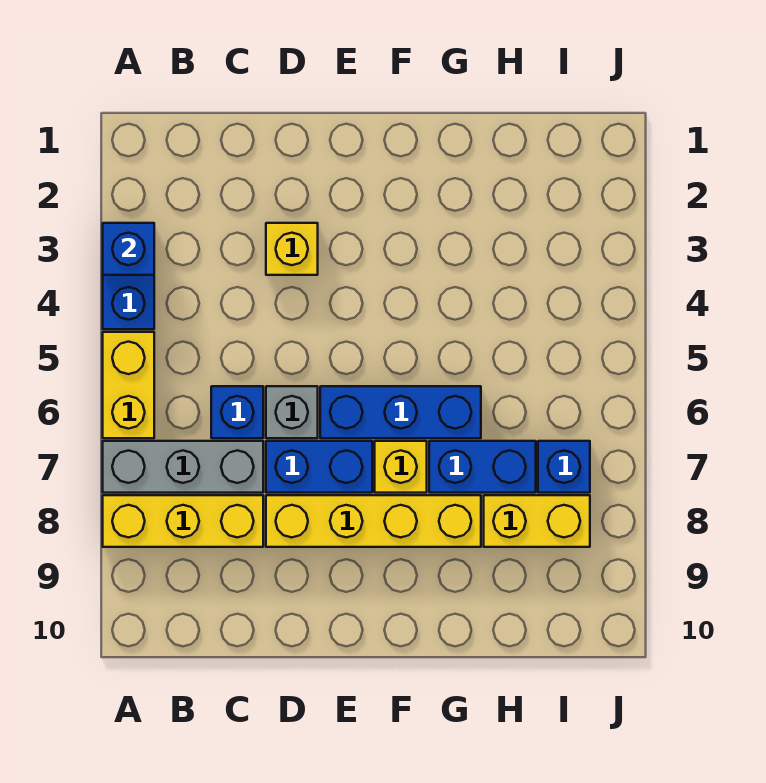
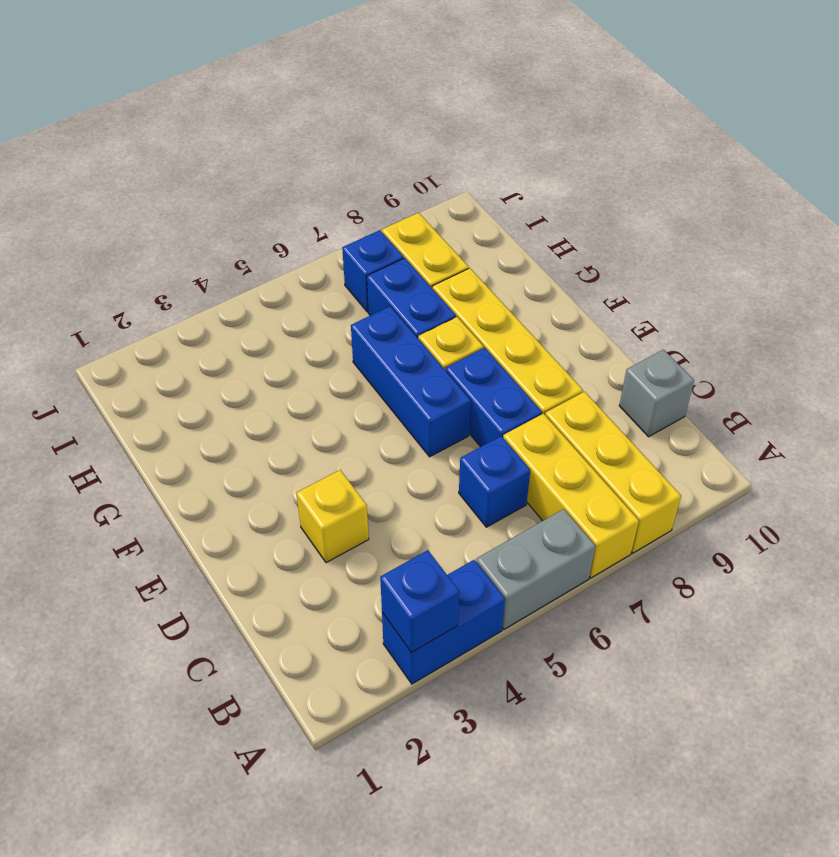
yellow brick A5:A6 level 1 -> grey brick A5:A6 level 1
grey brick A7:C7 level 1 -> yellow brick A7:C7 level 1
grey brick D6 level 1 -> grey brick C10 level 1

